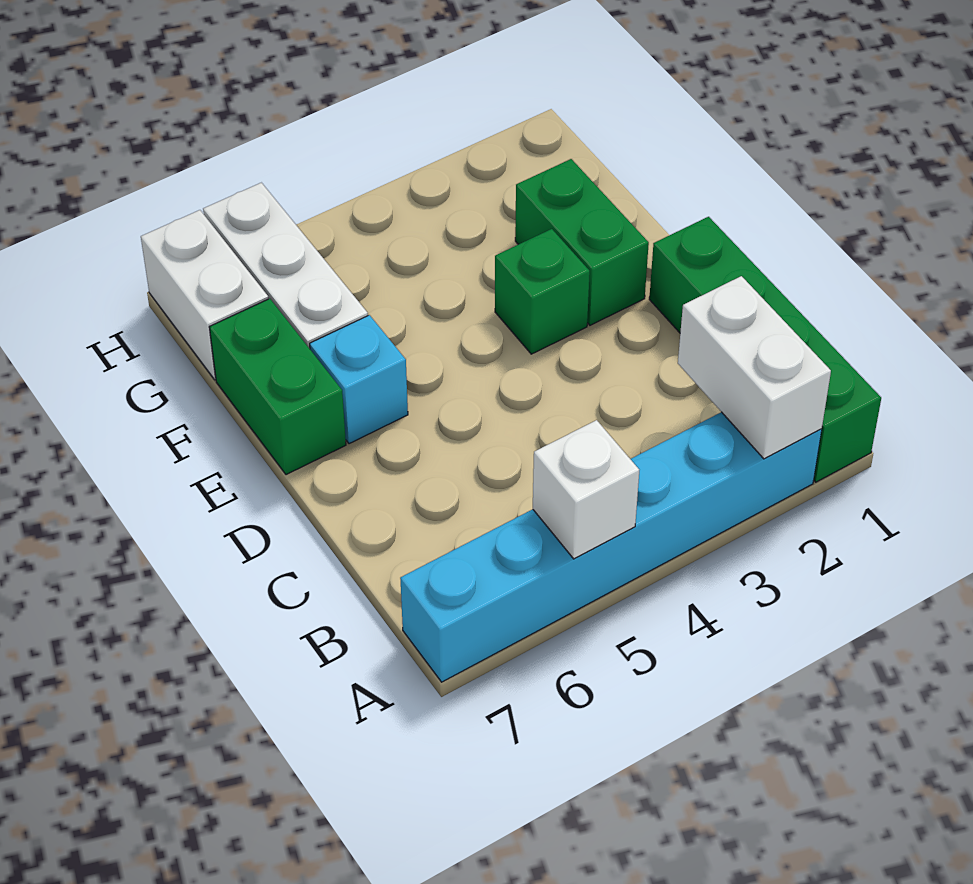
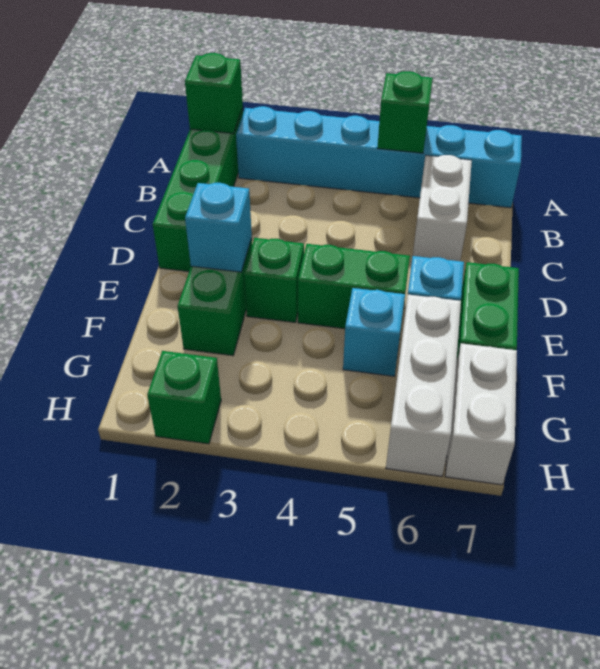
none -> green brick A1 level 2
white brick A2:B2 level 2 -> white brick B6:C6 level 1
white brick A5 level 2 -> green brick A5 level 2
none -> cyan brick E2 level 2
none -> green brick E4:E5 level 1
none -> cyan brick F5 level 1
none -> green brick H2 level 1

